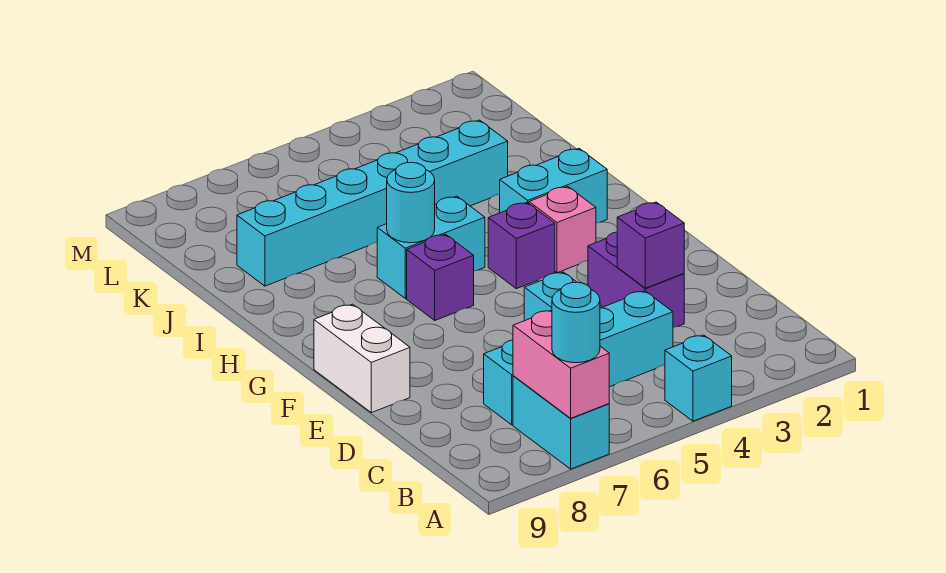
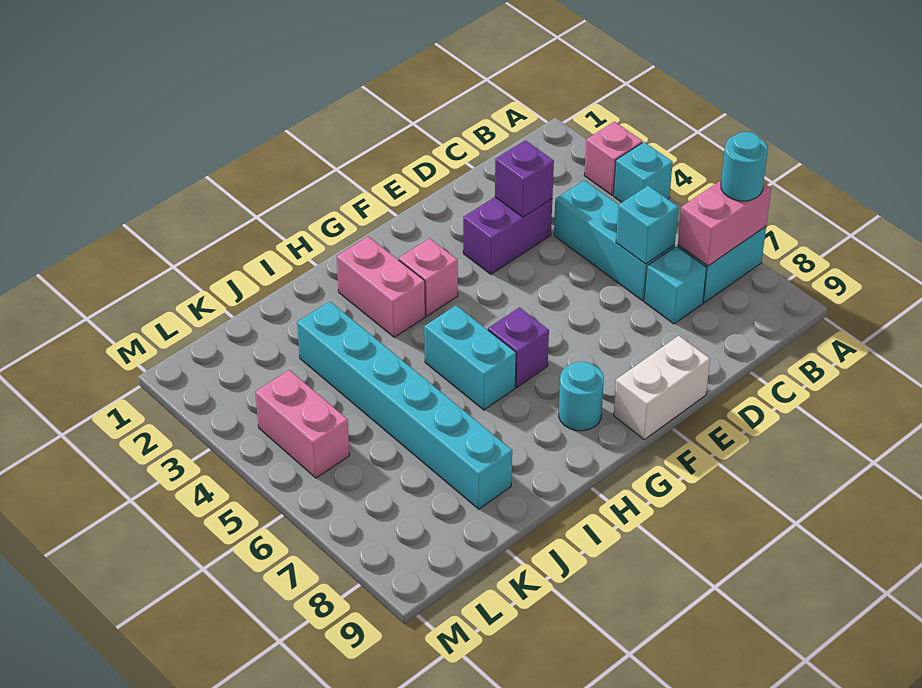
none -> pink brick A3 level 1
purple brick G4 level 1 -> none
cyan brick H2:H3 level 1 -> pink brick H2:H3 level 1
cyan round brick H6 level 2 -> cyan round brick G8 level 1
none -> pink brick L4:L5 level 1

